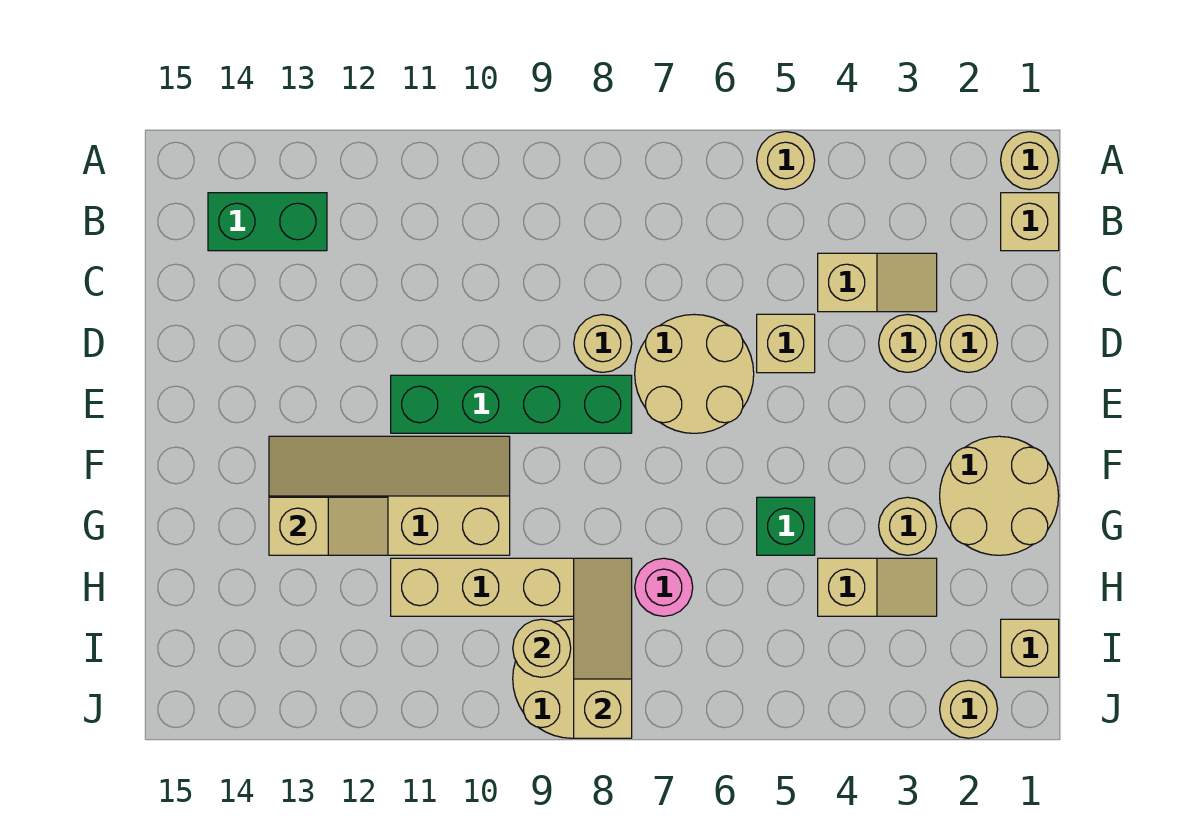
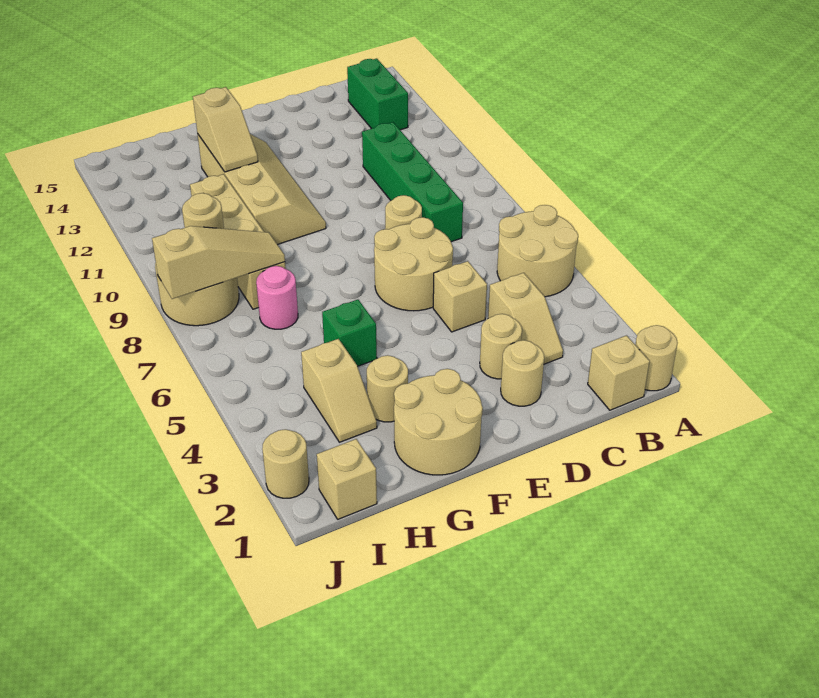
tan round brick A5 level 1 -> tan round brick A5:B6 level 1
green brick E8:E11 level 1 -> green brick C8:C11 level 1

